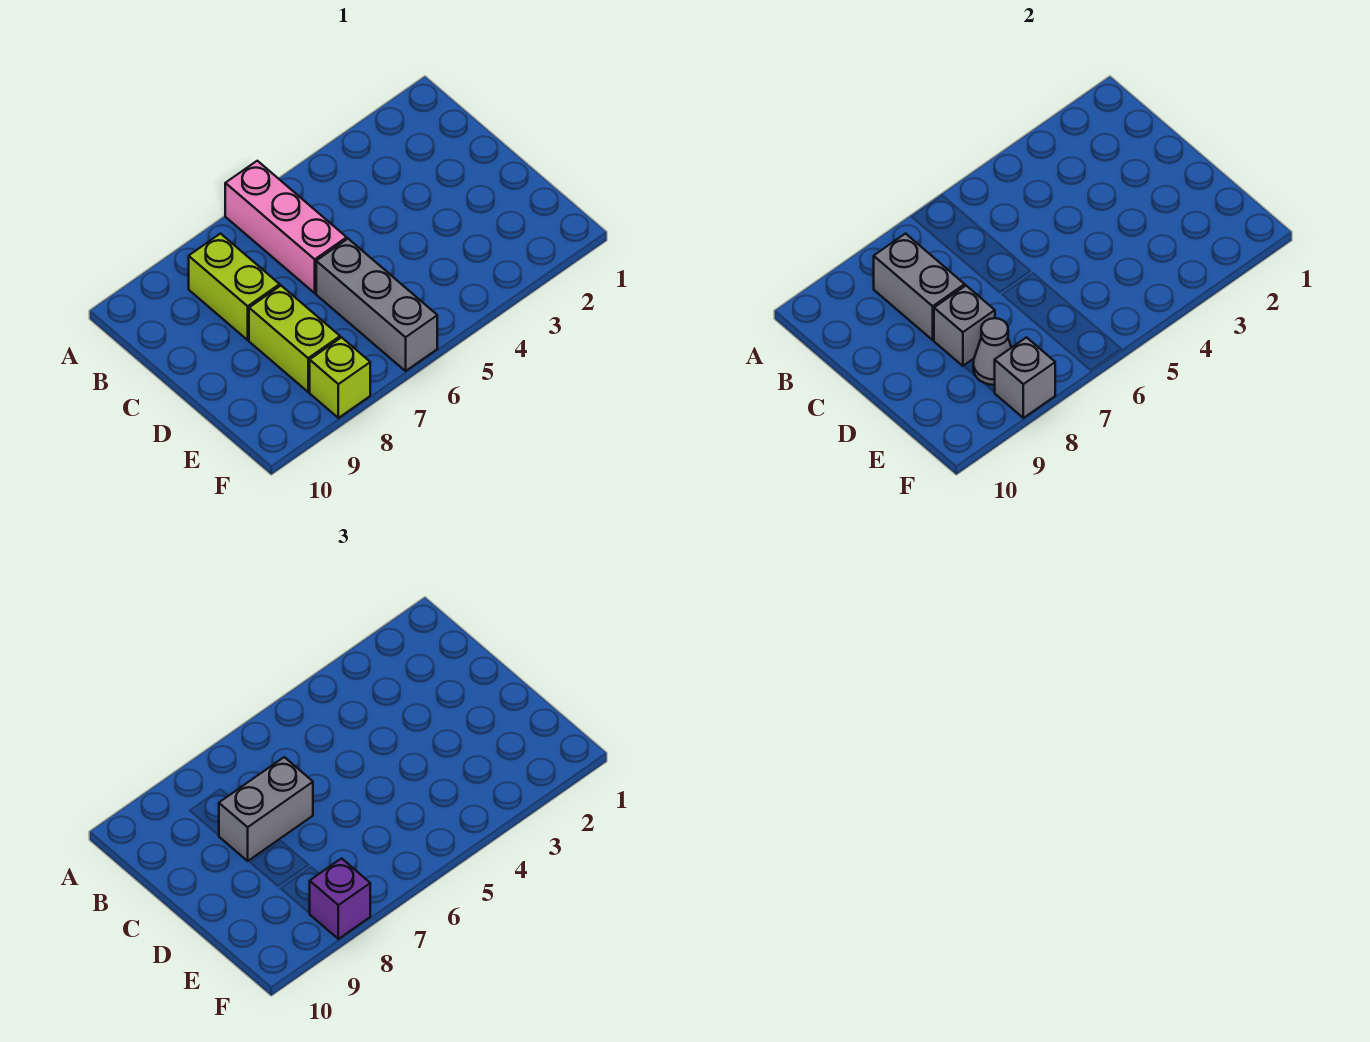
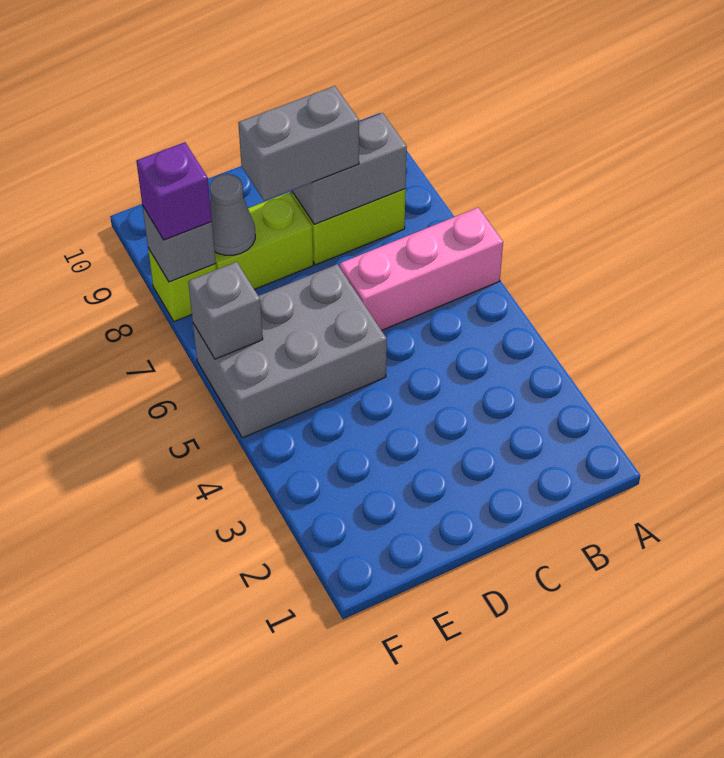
grey brick C7:C8 level 3 -> grey brick C8:D8 level 3
grey brick D6:F6 level 1 -> grey brick D5:F6 level 1
grey brick D8 level 2 -> grey brick F6 level 2

